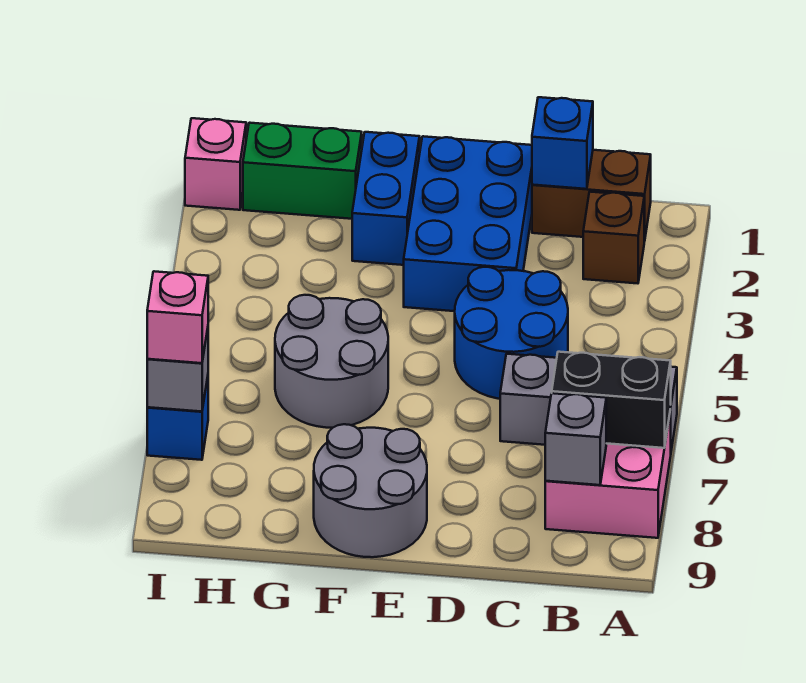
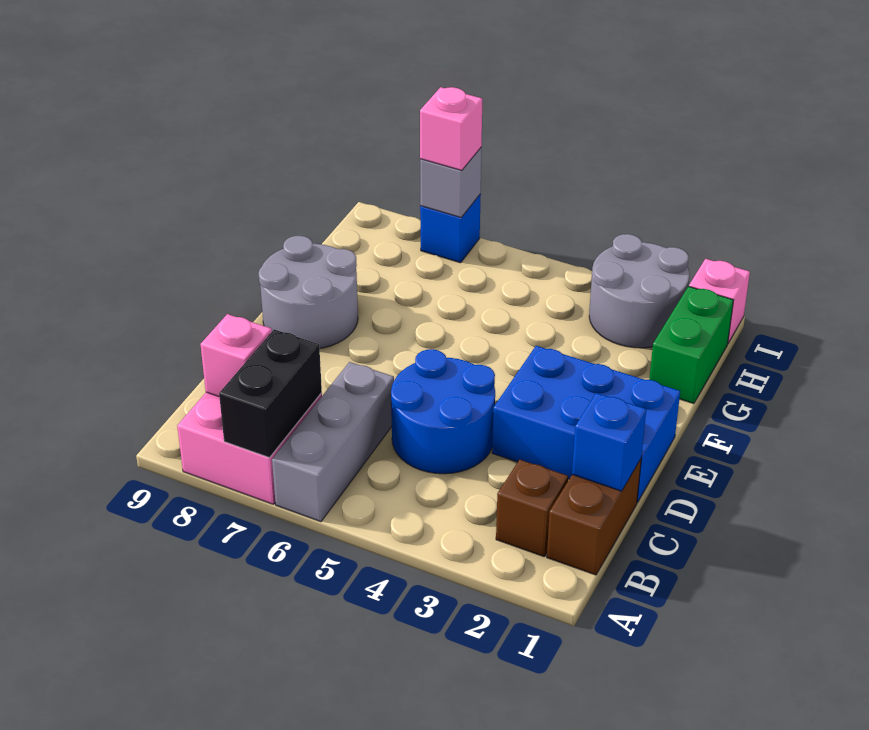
grey brick B8 level 2 -> pink brick B8 level 2
blue brick F1:F2 level 1 -> none
grey round brick F5:G6 level 1 -> grey round brick H2:I3 level 1

